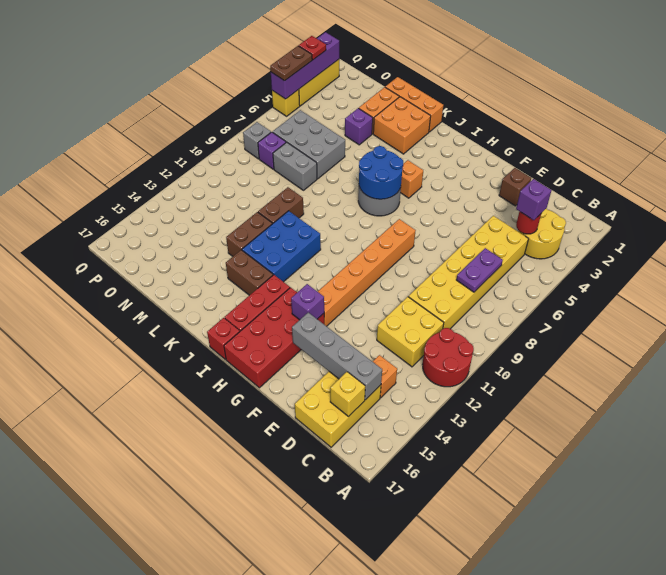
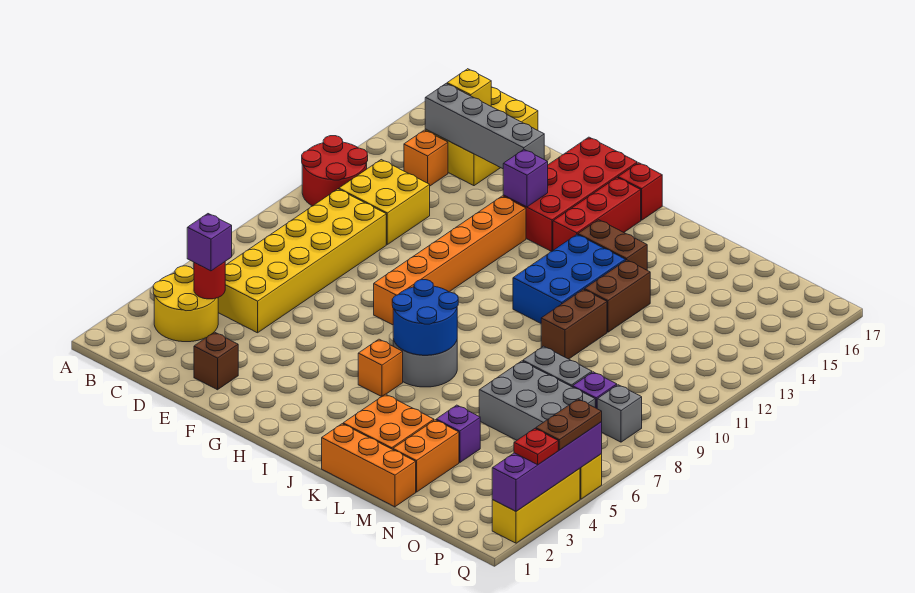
purple plate C7:C8 level 2 -> none

